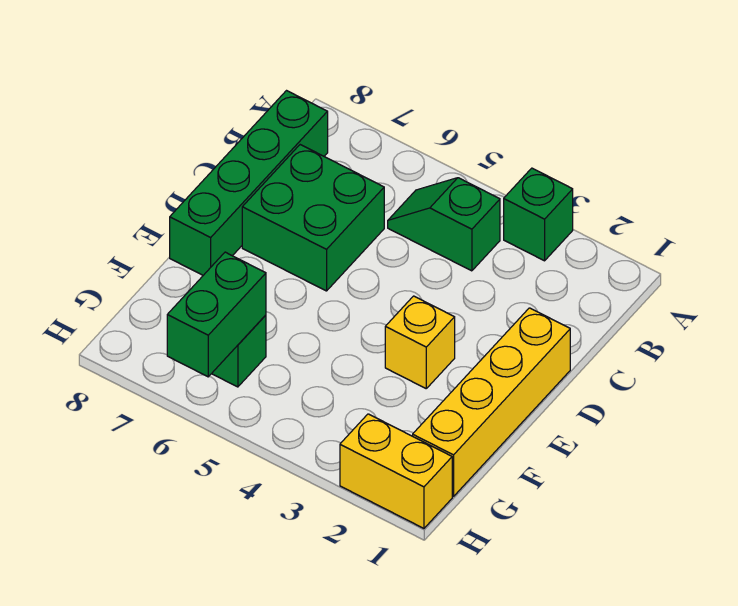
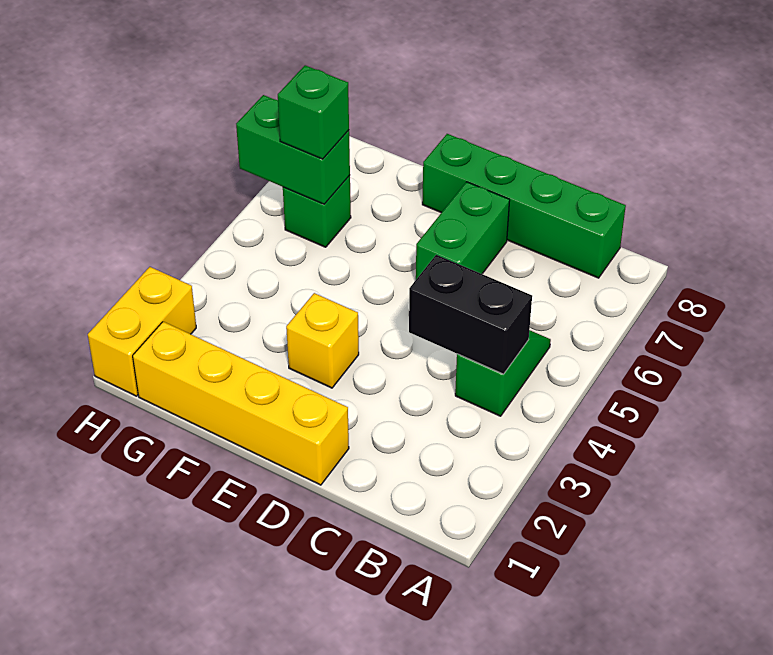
green brick A3 level 1 -> green brick G6 level 3
none -> black brick B4:C4 level 2
green brick C6:D7 level 1 -> green brick D6:D7 level 1

